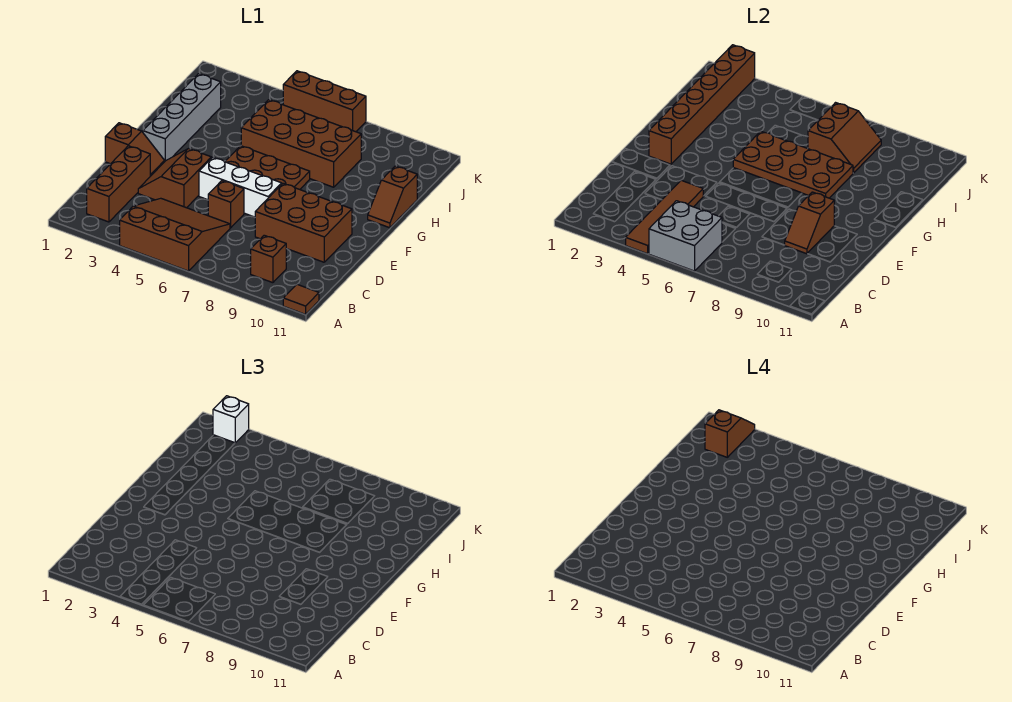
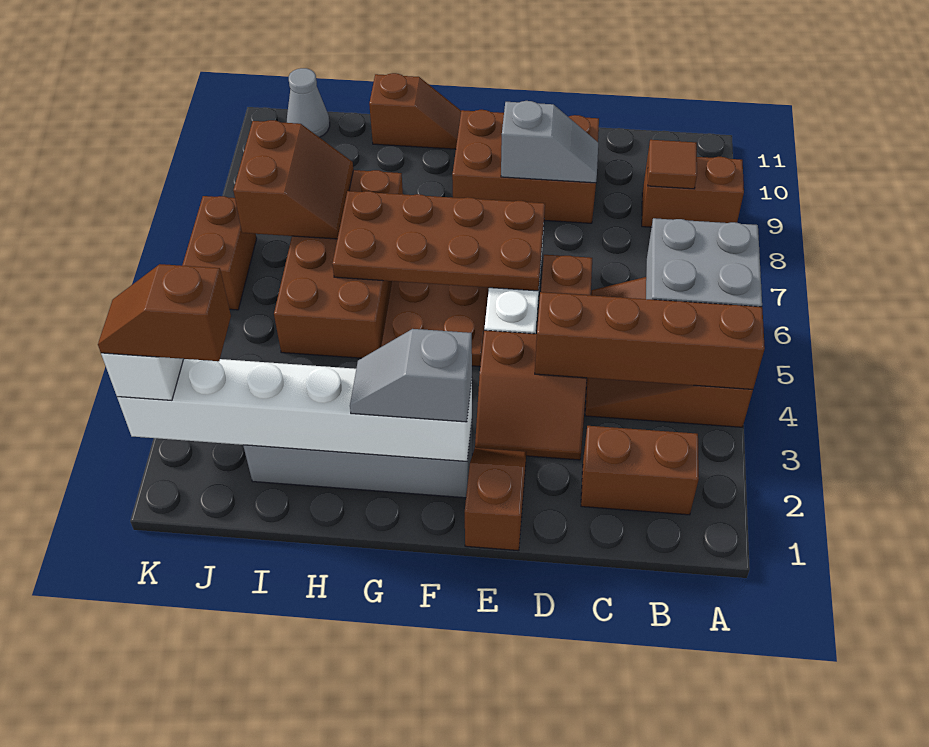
brown tile A4:D4 level 2 -> brown brick A4:D4 level 2
brown tile A11 level 1 -> brown tile B9 level 2
brown brick B2:D2 level 1 -> brown brick B2:C2 level 1
brown brick B9 level 1 -> brown brick A9:B9 level 1
brown brick D8:E10 level 1 -> brown brick D9:F10 level 1
brown slope D9:E9 level 2 top E -> grey slope D9:E9 level 2 top E
brown brick F2:K2 level 2 -> white brick F2:K2 level 2
none -> grey slope F2:G2 level 3 top F
brown plate G5:H8 level 2 -> brown plate E6:H7 level 2
brown slope I7:J8 level 2 top 7 -> brown slope I7:J8 level 2 top J
none -> grey cone J11 level 1
brown brick K5:K7 level 1 -> brown brick K6:K7 level 1

